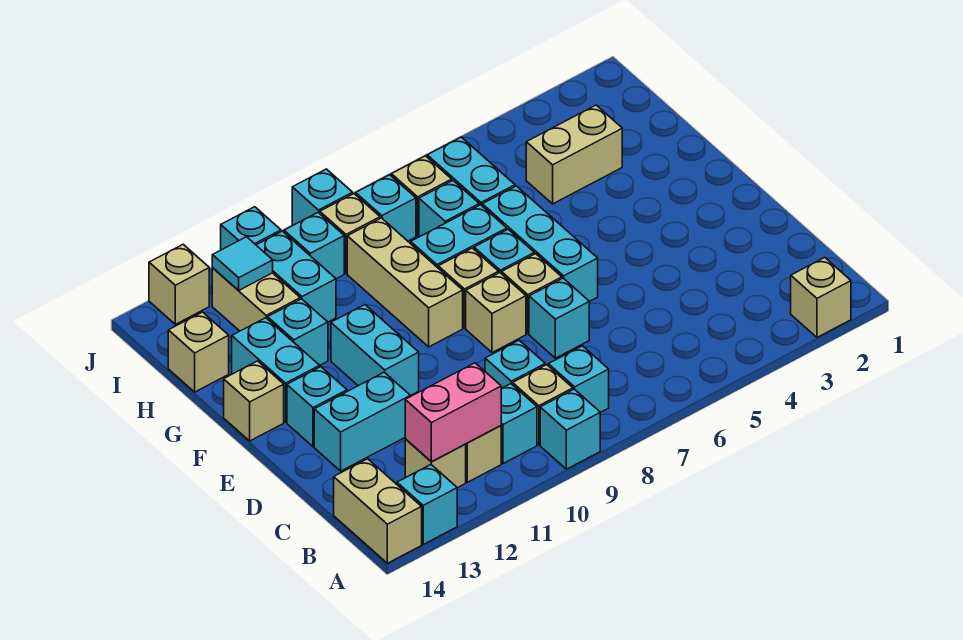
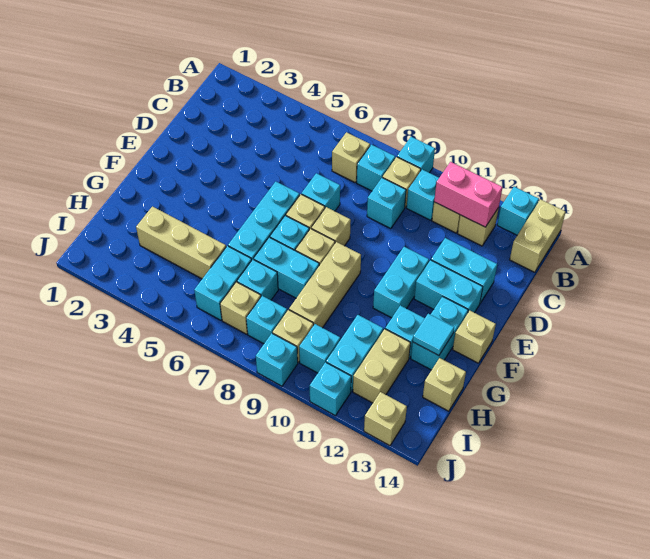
tan brick A2 level 1 -> tan brick B7 level 1
cyan brick E13 level 1 -> cyan brick E12:E13 level 1
tan brick H3:H4 level 1 -> tan brick H3:H5 level 1
cyan tile I12 level 2 -> cyan tile G13 level 2

